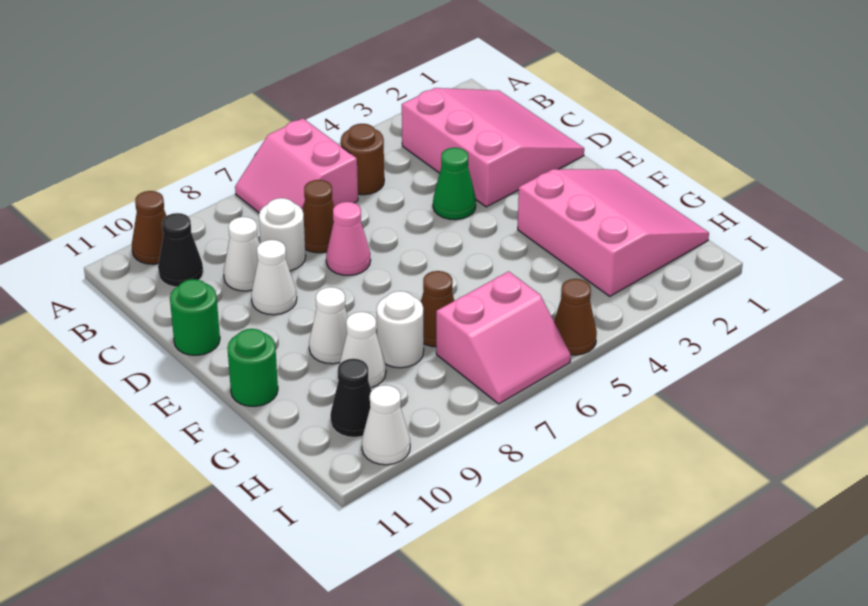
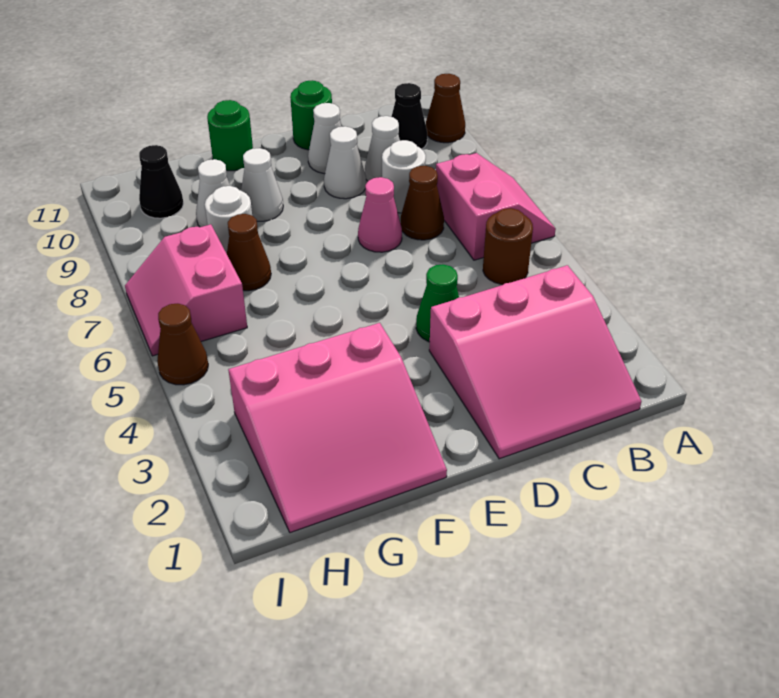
pink slope A6:B7 level 1 top 6 -> pink slope A6:B7 level 1 top B
white cone I10 level 1 -> white cone D10 level 1

